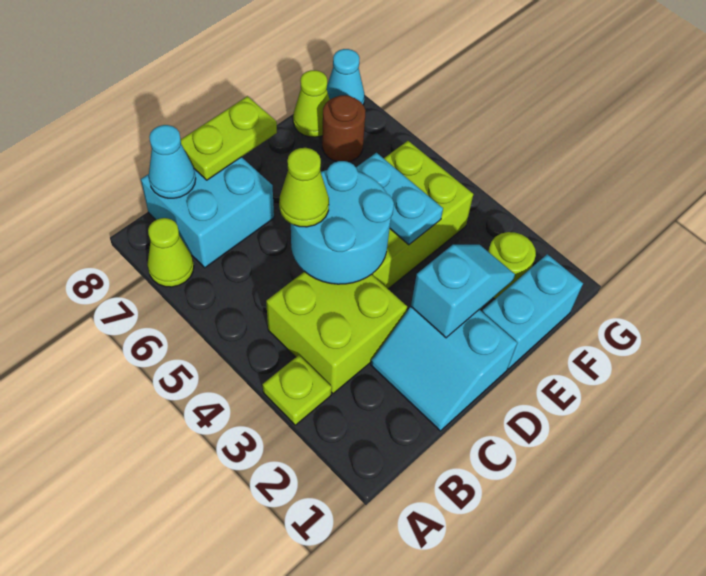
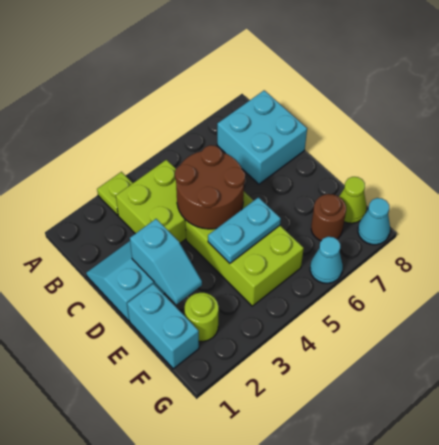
lime cone A7 level 1 -> none
cyan cone B8 level 2 -> cyan cone G6 level 1
cyan round brick C4:D5 level 2 -> brown round brick C4:D5 level 2
lime cone C5 level 3 -> none
lime plate C8:D8 level 2 -> none

